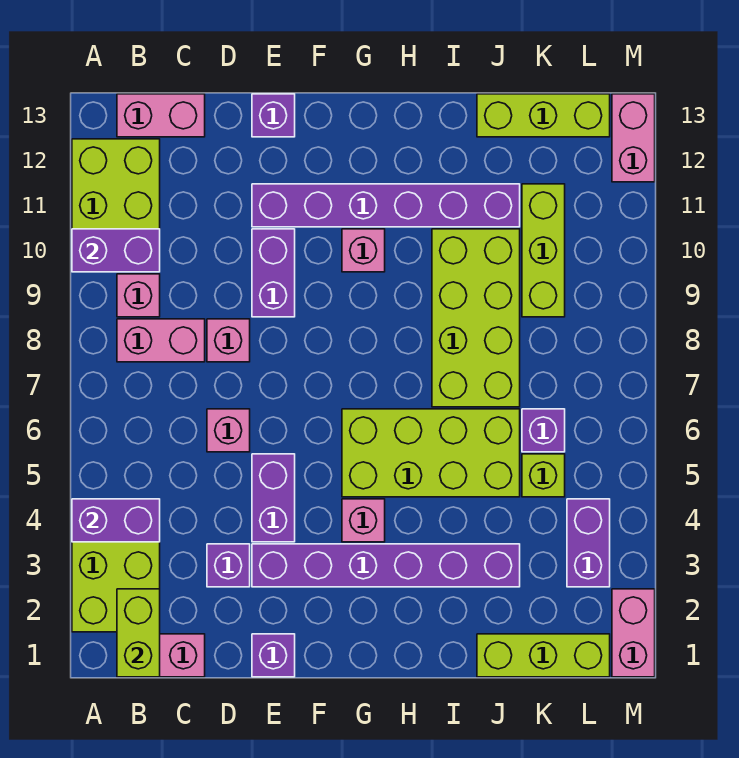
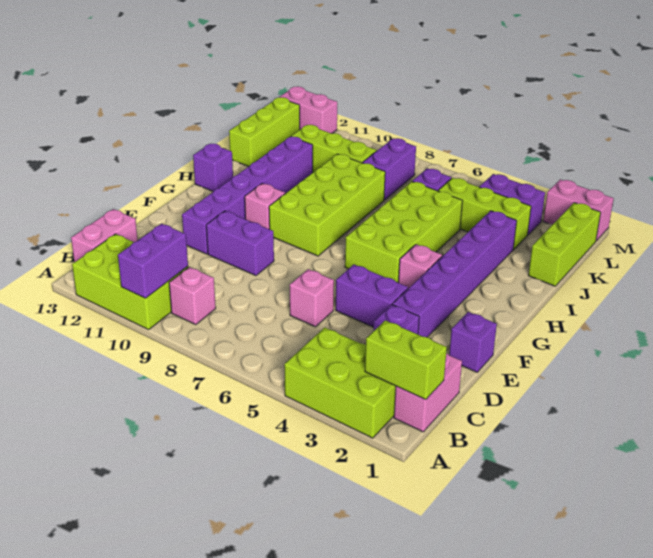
purple brick A4:B4 level 2 -> purple brick K8:L8 level 1
pink brick B8:C8 level 1 -> none
pink brick D8 level 1 -> none
purple brick E13 level 1 -> purple brick H13 level 1
lime brick I7:J10 level 1 -> lime brick G8:J9 level 1
lime brick K5 level 1 -> lime brick K3:K5 level 1

